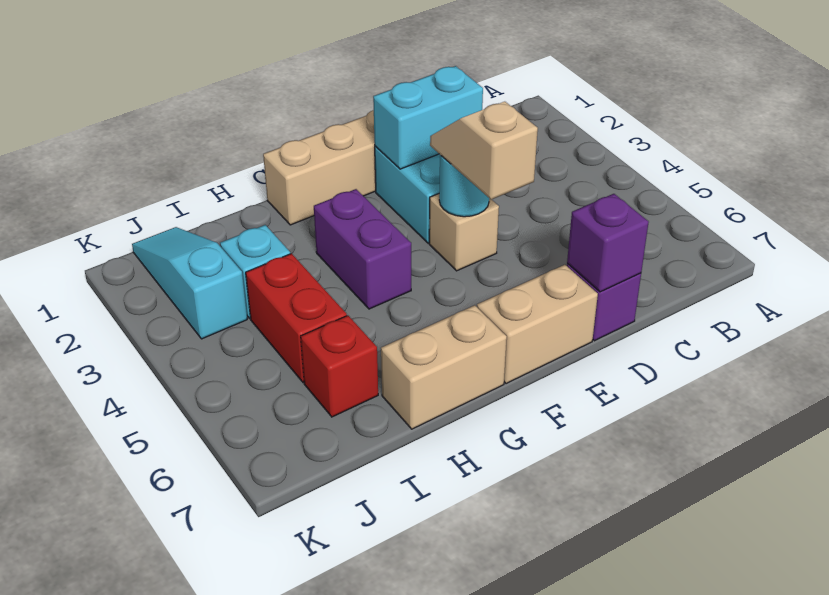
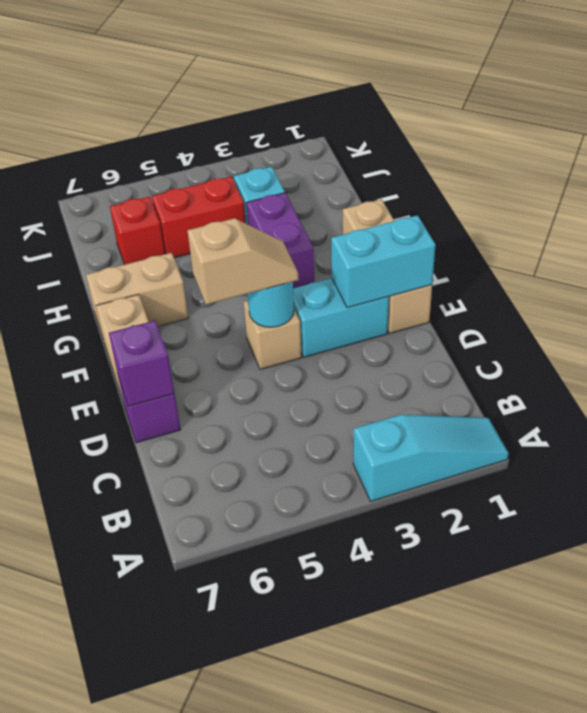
cyan brick D2:E2 level 2 -> cyan brick E1:E2 level 2
purple brick G3:G4 level 1 -> purple brick G3:H3 level 1
tan brick G7:H7 level 1 -> tan brick G6:G7 level 1
cyan slope J1:J3 level 1 top 3 -> cyan slope A1:A3 level 1 top 3

